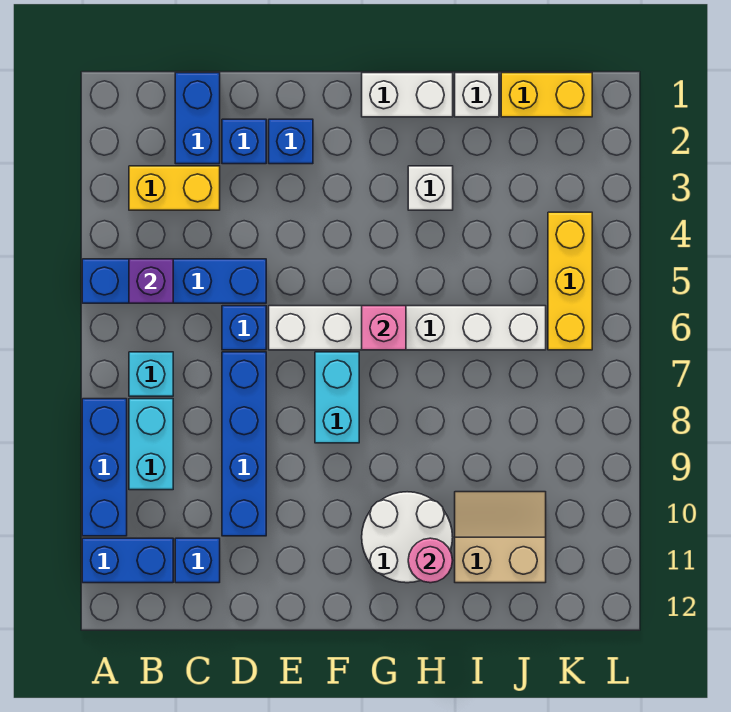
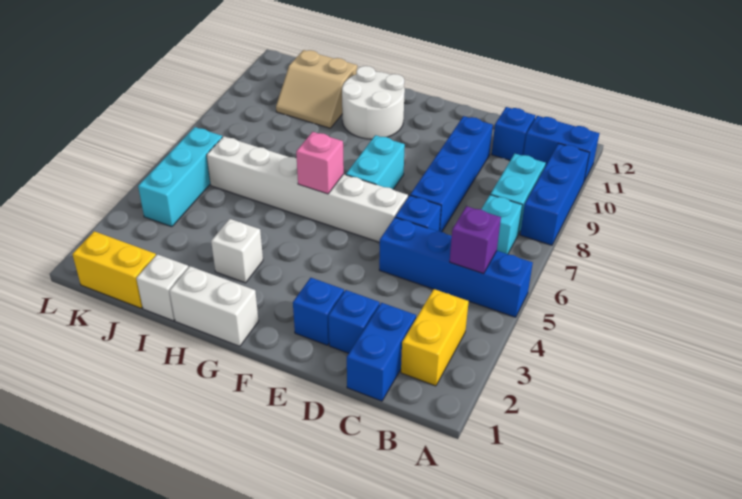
yellow brick B3:C3 level 1 -> yellow brick B2:B3 level 1
pink round brick H11 level 2 -> none
yellow brick K4:K6 level 1 -> cyan brick K4:K6 level 1

